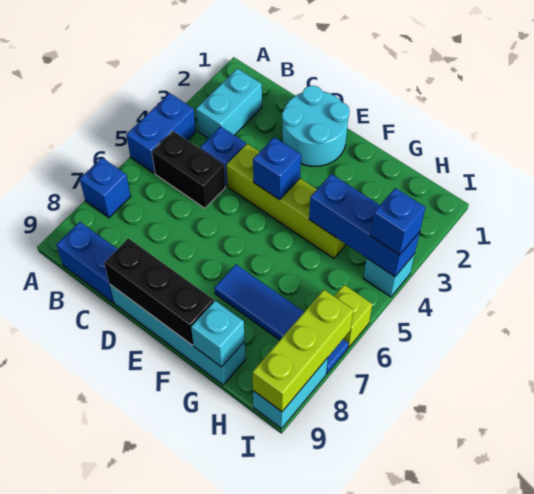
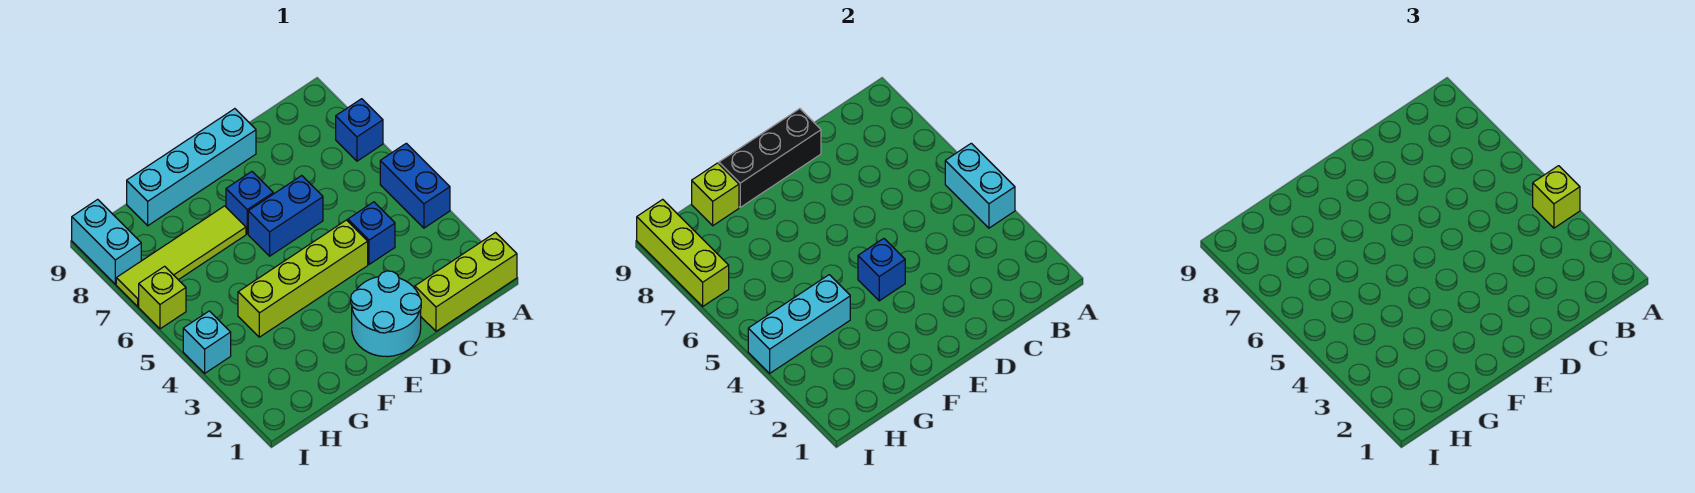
none -> lime brick A1:C1 level 1
none -> lime brick A4 level 3
cyan brick B2:B3 level 1 -> cyan brick A4:A5 level 2
black brick B5:C5 level 1 -> none
blue brick B9:C9 level 1 -> blue brick D6:E6 level 1
blue tile F7:I7 level 1 -> lime tile F7:I7 level 1
blue brick G4:I4 level 2 -> cyan brick G4:I4 level 2
cyan brick G9 level 2 -> lime brick G9 level 2
blue brick I4 level 3 -> blue brick E7 level 1

